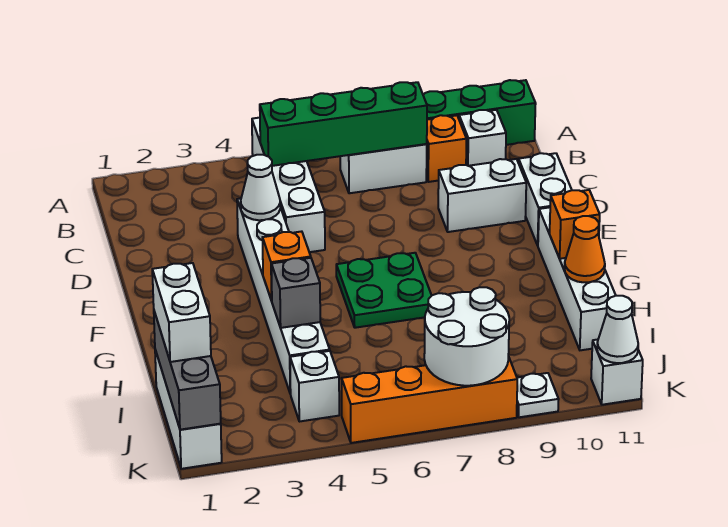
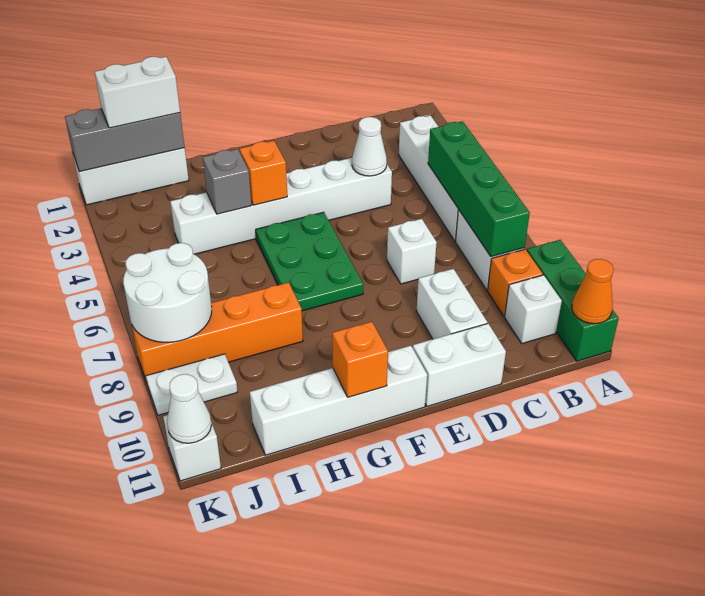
white brick A5:D5 level 1 -> white brick B3:B6 level 1
green plate F6:G7 level 1 -> green plate F5:G7 level 1
orange cone H11 level 2 -> orange cone A11 level 2
white brick J4 level 1 -> white brick D7 level 1
orange brick K5:K8 level 1 -> orange brick H8:K8 level 1
white plate K9 level 1 -> white plate J9:K9 level 1

